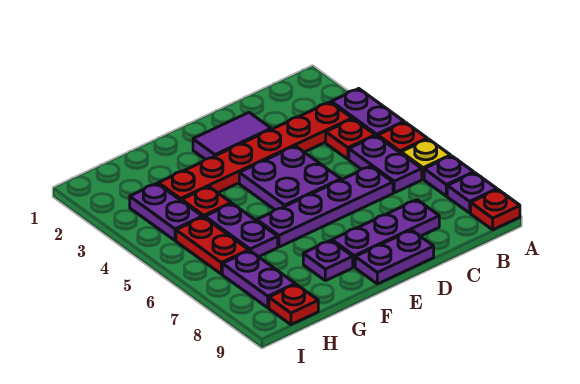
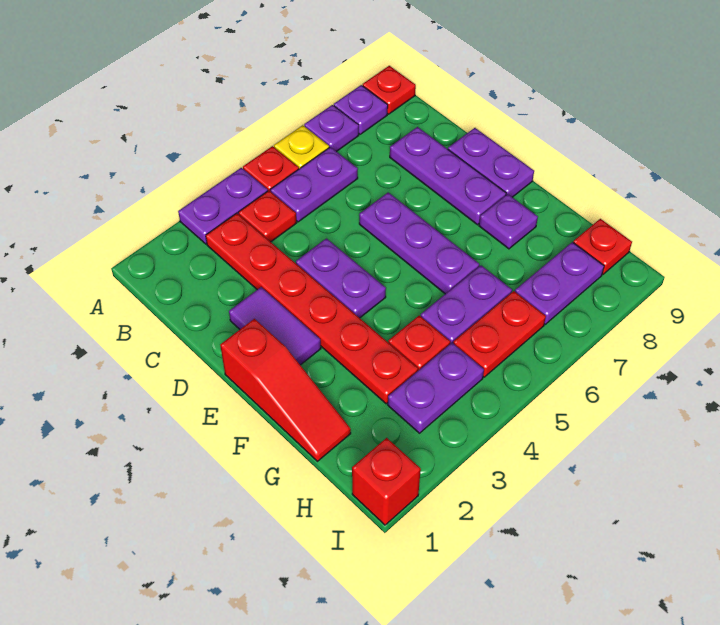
purple plate C6:F6 level 1 -> purple plate D6:F6 level 1
purple plate D4:E5 level 1 -> purple plate D4:E4 level 1
none -> red slope E1:G1 level 1 top E
none -> red brick I1 level 1

